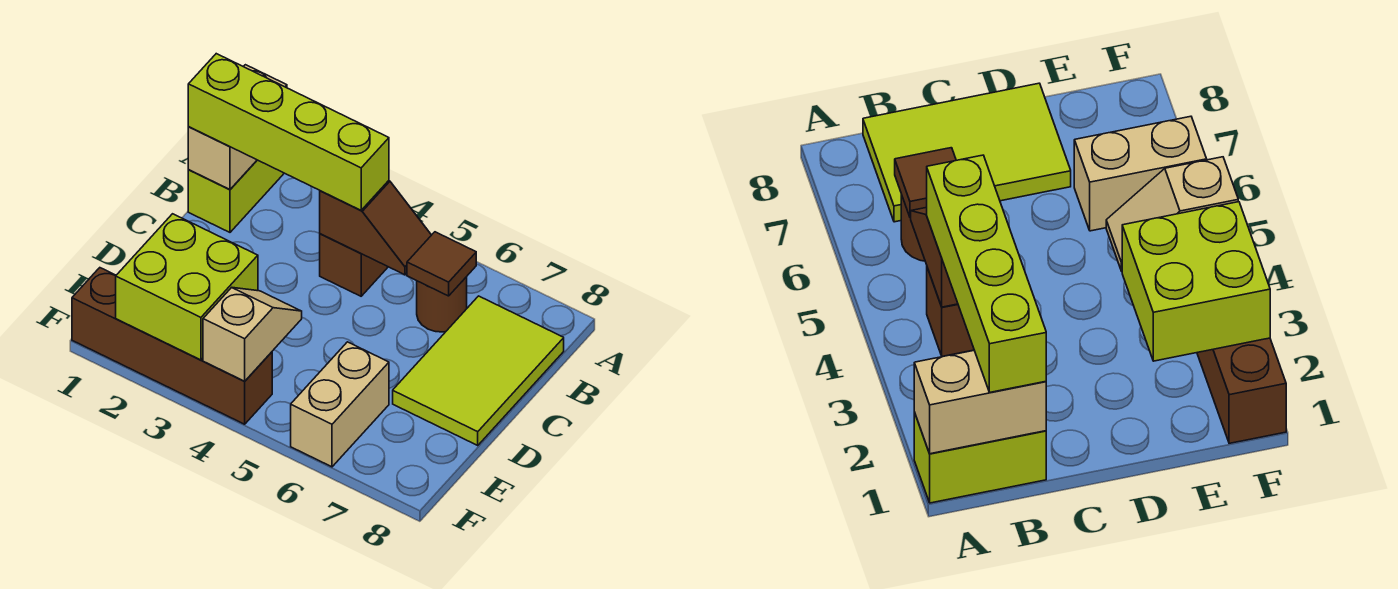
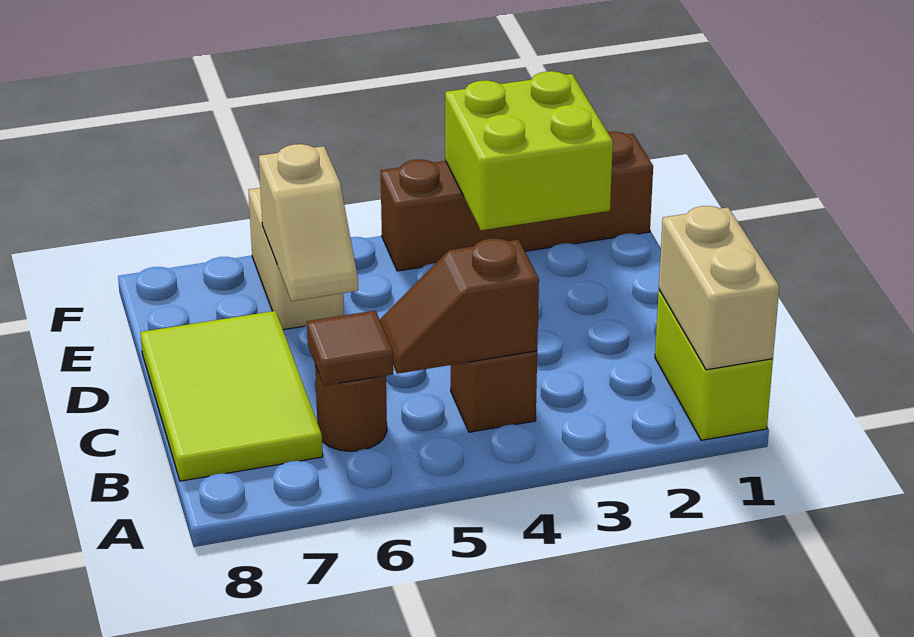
lime brick B1:B4 level 3 -> none
tan slope E4:F4 level 2 top F -> tan slope D6:E6 level 2 top E

